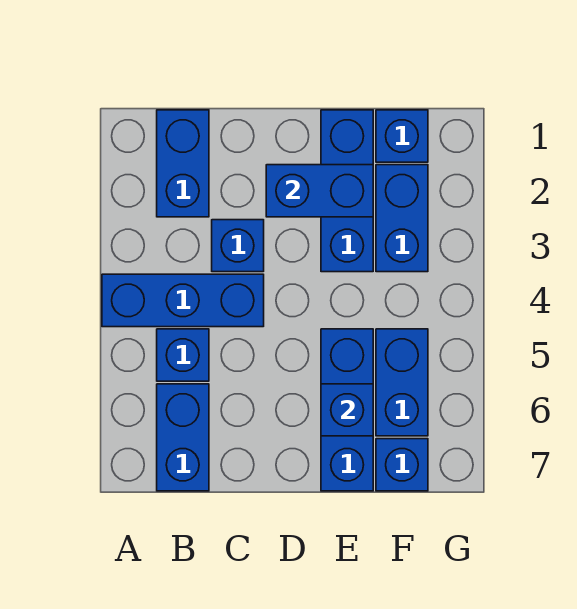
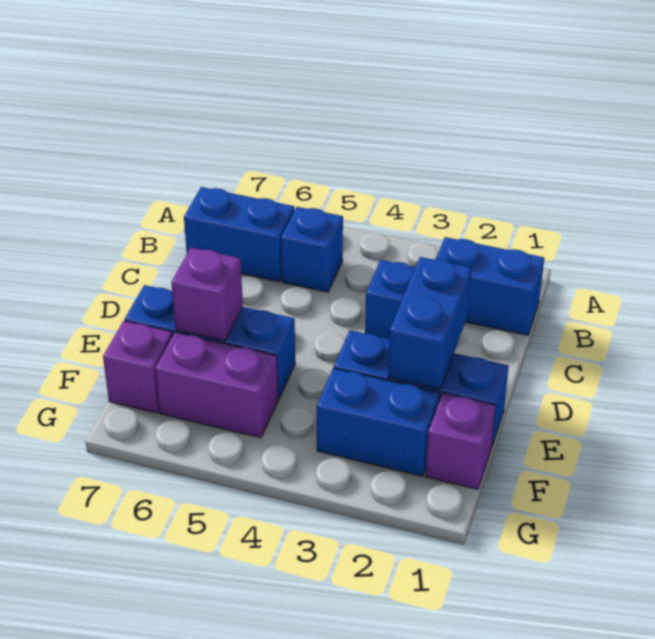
blue brick A4:C4 level 1 -> none
blue brick E6 level 2 -> purple brick E6 level 2
blue brick F1 level 1 -> purple brick F1 level 1
blue brick F5:F6 level 1 -> purple brick F5:F6 level 1
blue brick F7 level 1 -> purple brick F7 level 1

